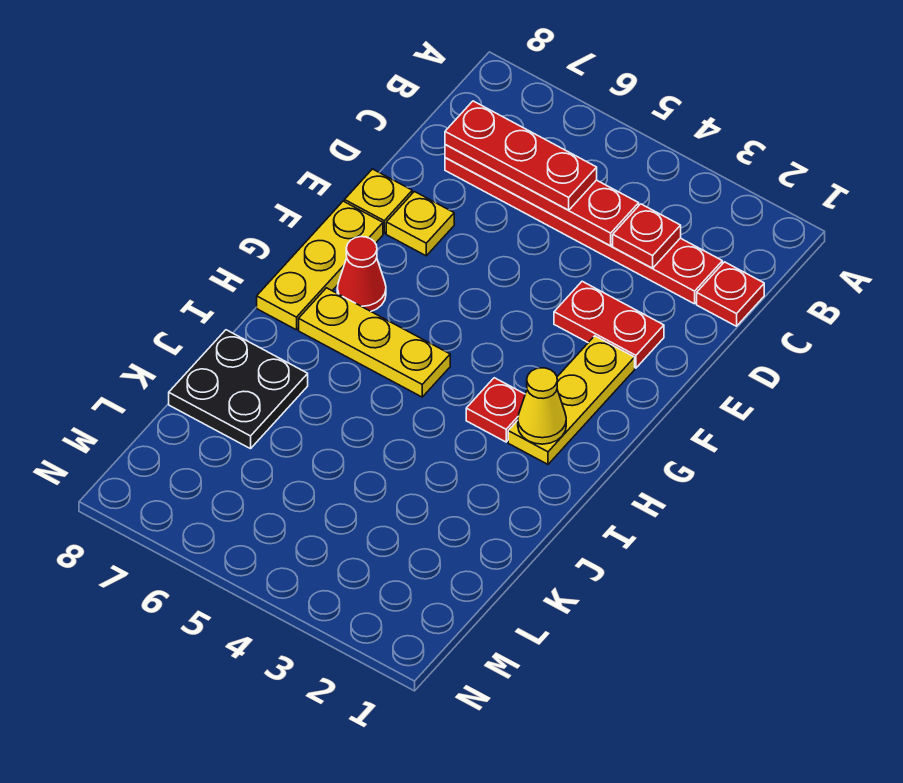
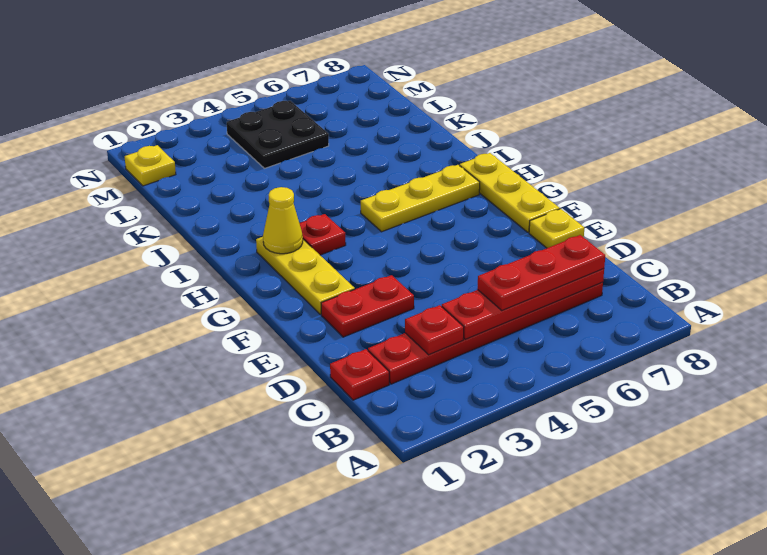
yellow plate E7 level 1 -> yellow plate M1 level 1
red cone G7 level 1 -> none
black plate J7:K8 level 1 -> black plate L4:M5 level 1

